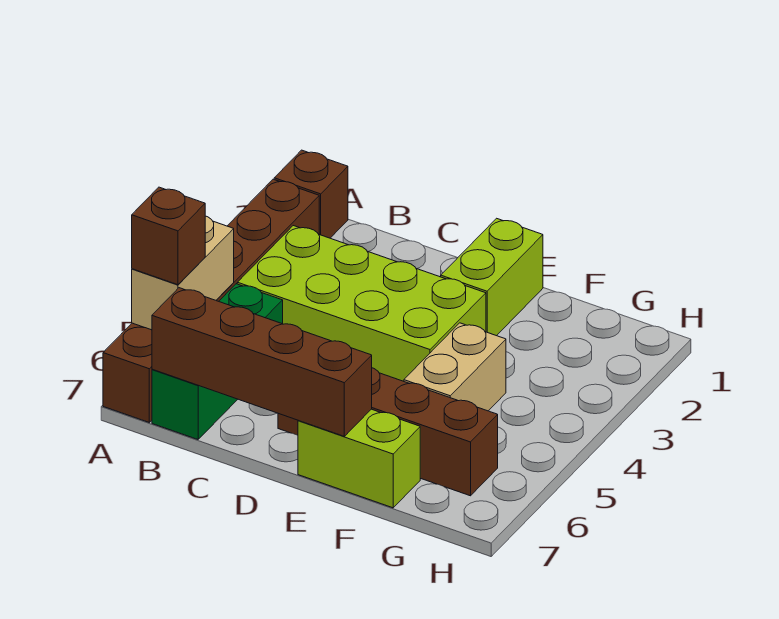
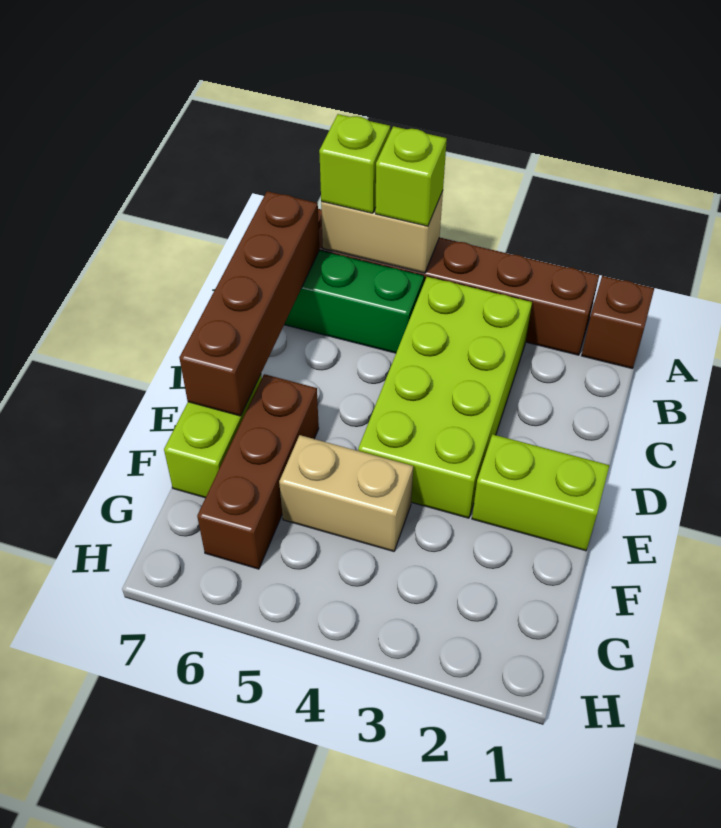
none -> lime brick A5 level 3
brown brick A6 level 3 -> lime brick A6 level 3
brown brick D6:G6 level 1 -> brown brick E6:G6 level 1

